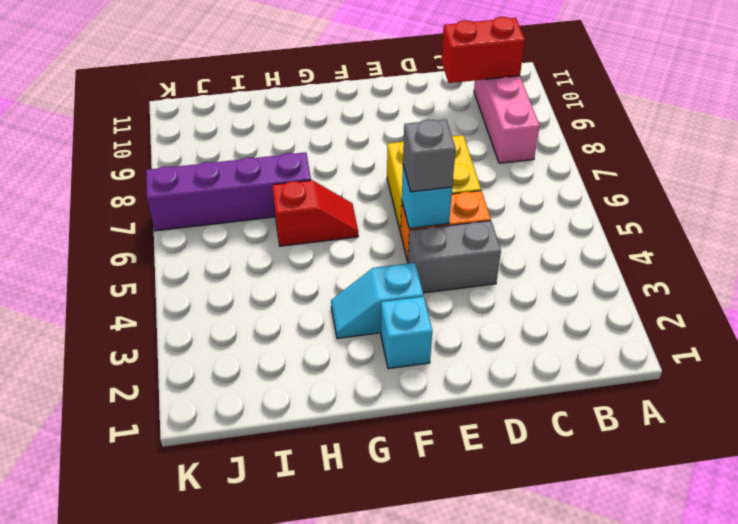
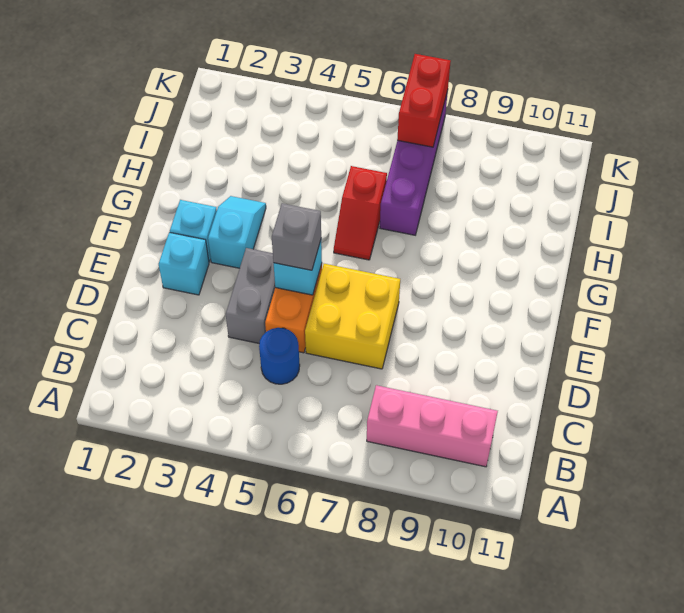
red brick B10:C10 level 2 -> red brick J7:K7 level 2
none -> blue round brick C5 level 1
none -> cyan brick E2 level 1

